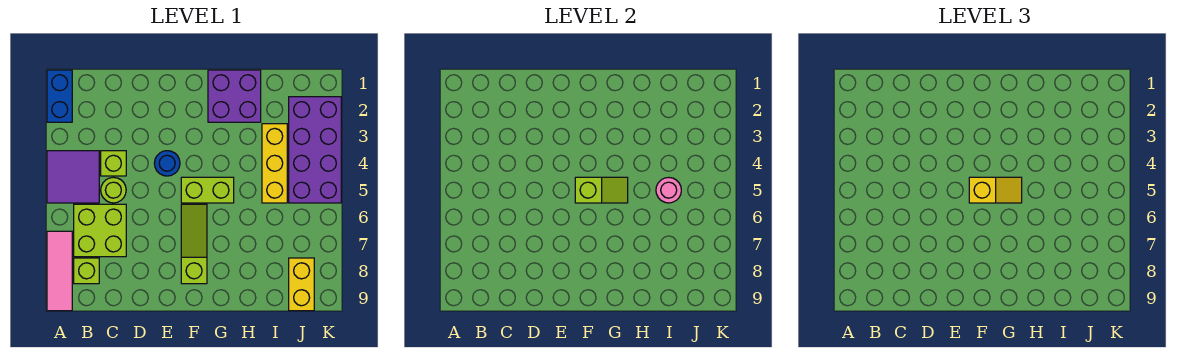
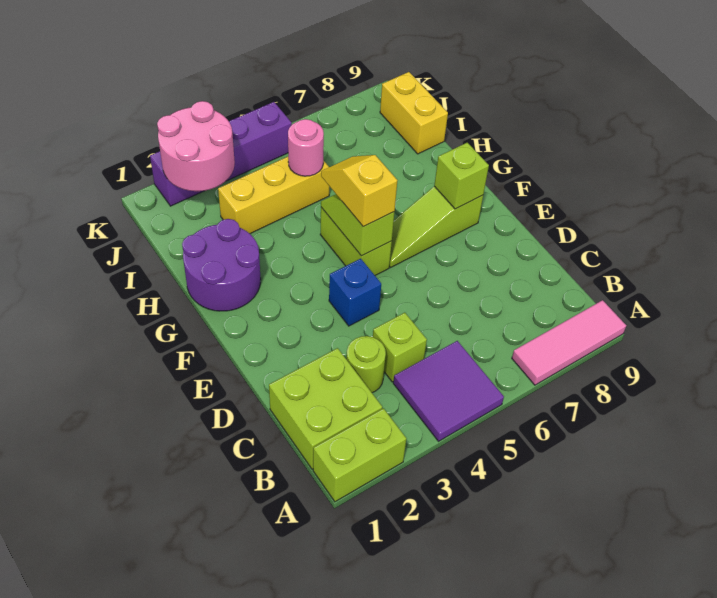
blue brick A1:A2 level 1 -> lime brick A1:A2 level 1
lime brick B6:C7 level 1 -> lime brick B1:C2 level 1
lime brick B8 level 1 -> lime brick F8 level 2
lime round brick C5 level 1 -> lime round brick C3 level 1
blue round brick E4 level 1 -> blue brick E4 level 1
purple brick G1:H2 level 1 -> purple round brick G1:H2 level 1
purple brick J2:K5 level 1 -> purple brick K2:K5 level 1
none -> pink round brick J2:K3 level 2
yellow brick J8:J9 level 1 -> yellow brick I9:J9 level 1

